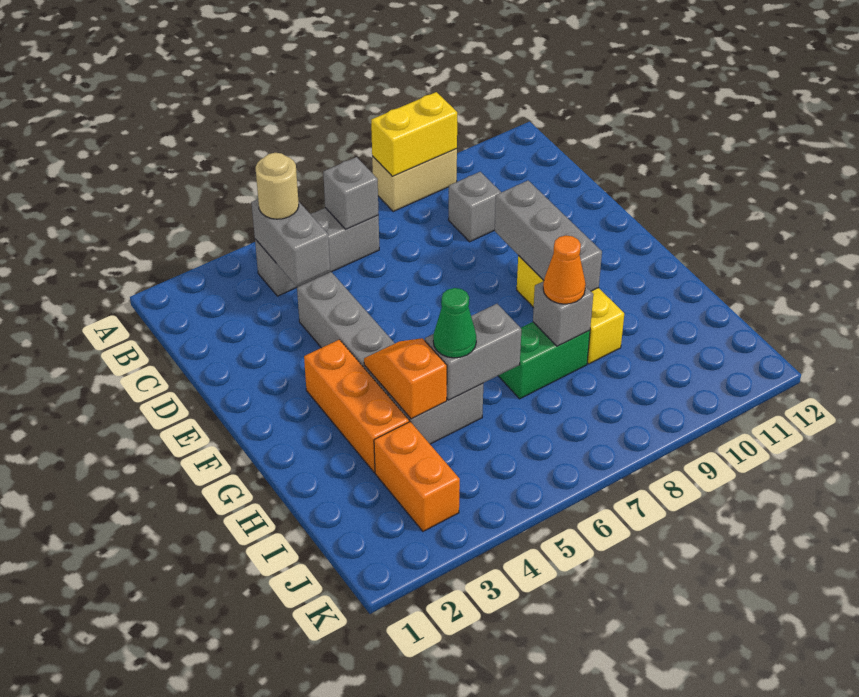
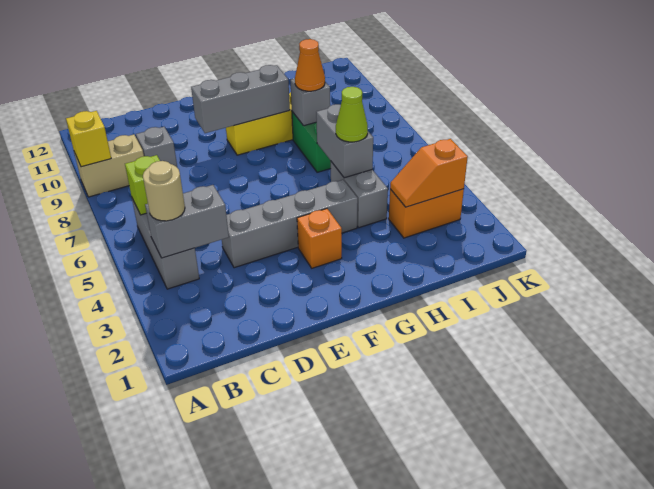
tan brick A8:A9 level 1 -> tan brick A9:B9 level 1
yellow brick A8:A9 level 2 -> yellow brick A9 level 2
grey brick B6 level 2 -> lime brick B6 level 2
orange brick F3:H3 level 1 -> orange brick F3 level 1
orange slope G4:H4 level 2 top H -> orange slope I3:J3 level 2 top J
green cone H5 level 3 -> lime cone H5 level 3

